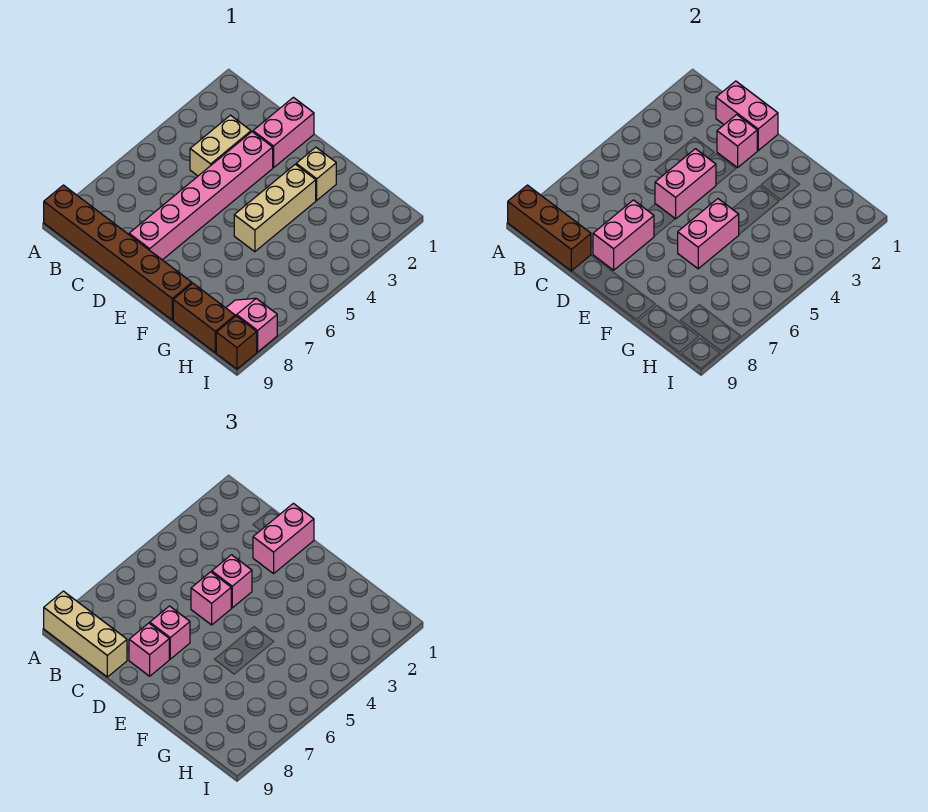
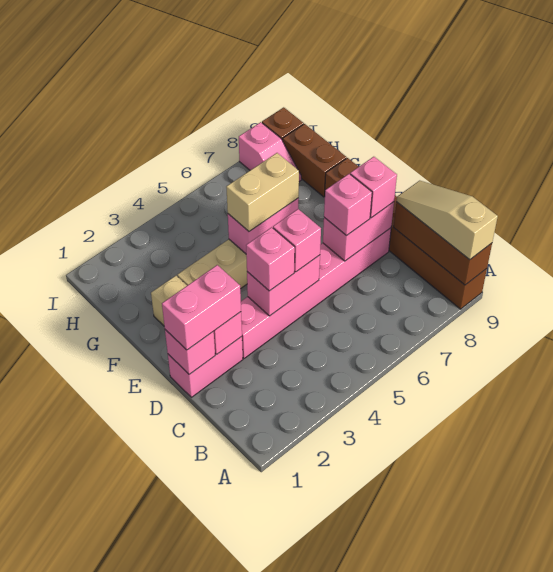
tan brick A9:C9 level 3 -> tan slope A9:C9 level 3 top A
pink brick C1:D1 level 2 -> pink brick D1 level 2
tan brick C3:C4 level 1 -> tan brick F5:F6 level 3

